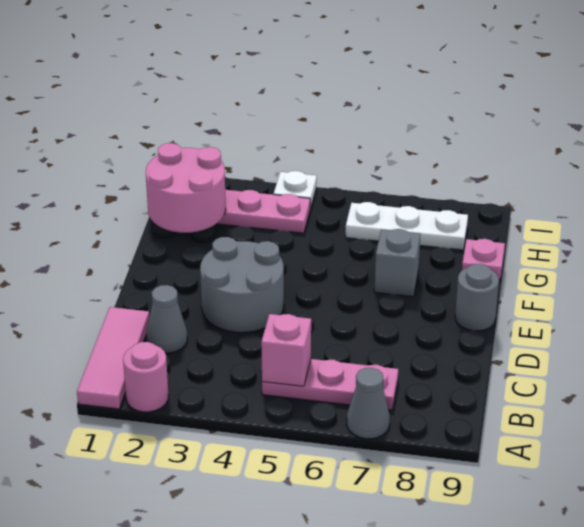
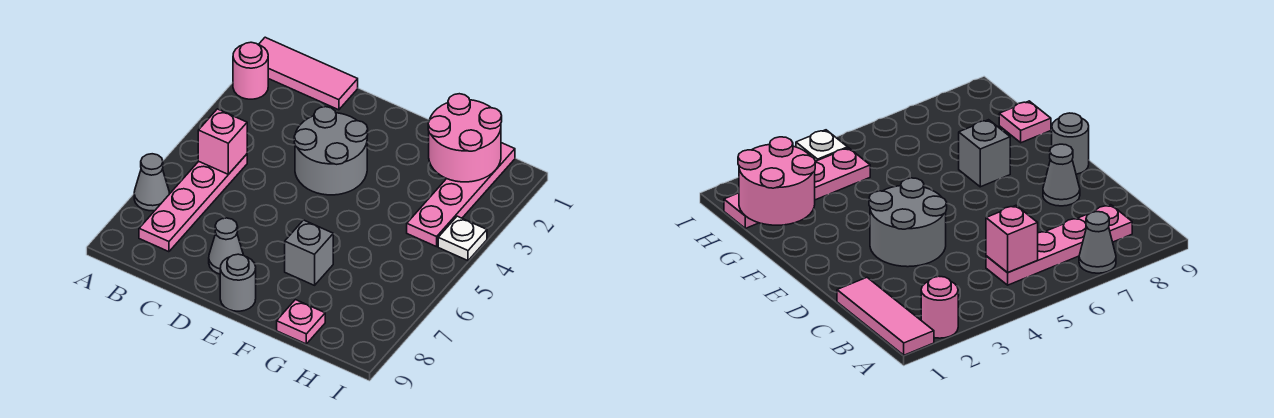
pink plate B5:B7 level 1 -> pink plate B5:B8 level 1
grey cone C2 level 1 -> grey cone D8 level 1
white plate H6:H8 level 1 -> none

